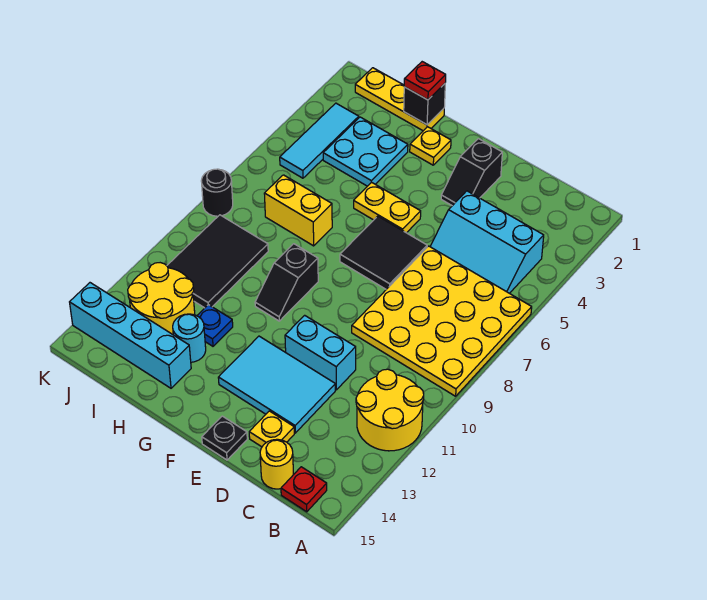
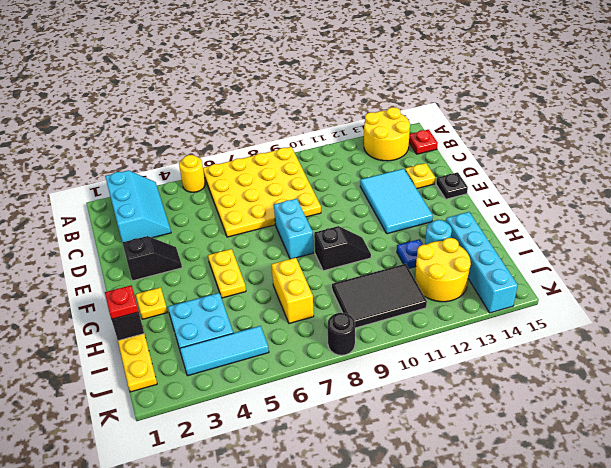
yellow round brick A11:B12 level 1 -> yellow round brick A13:B14 level 1
cyan slope B4:D5 level 1 top 4 -> cyan slope A2:C3 level 1 top 2
yellow round brick C15 level 1 -> yellow round brick A5 level 1
cyan brick D11:E11 level 1 -> cyan brick E8:F8 level 1
black tile E6:F7 level 1 -> none

